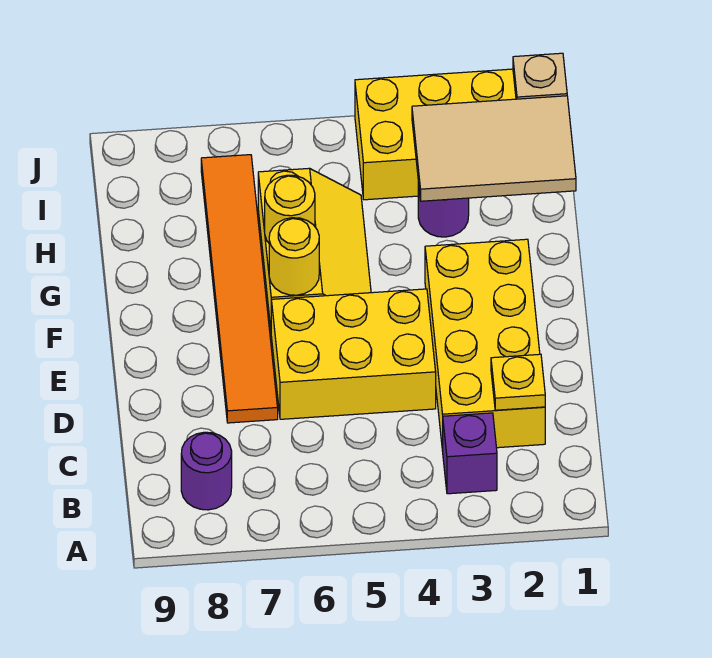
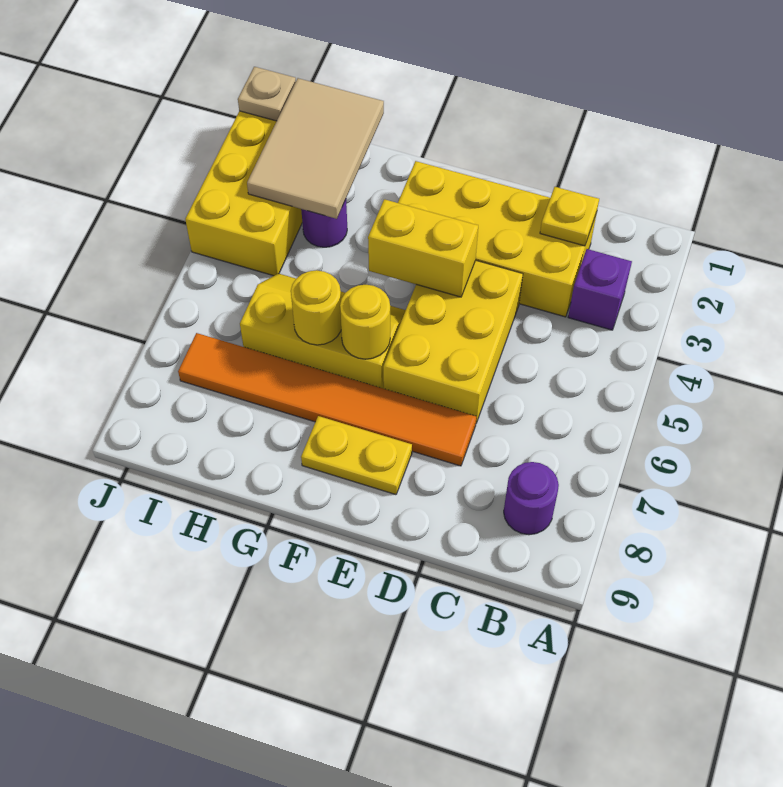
none -> yellow brick E4:F4 level 2
none -> yellow plate E8:F8 level 1

